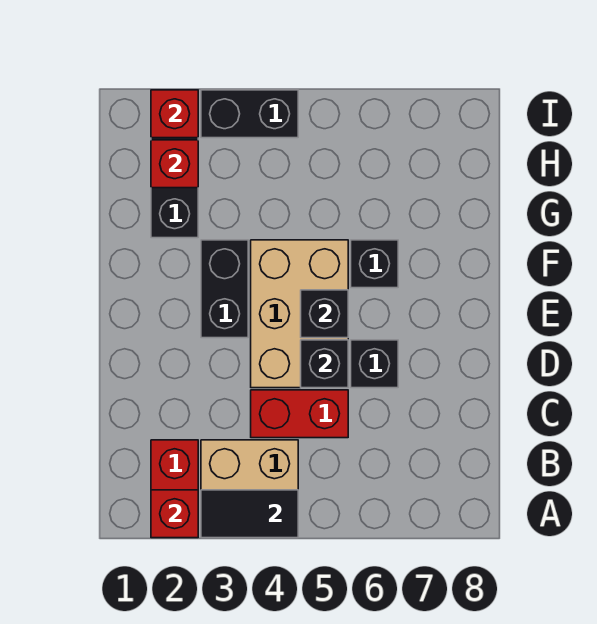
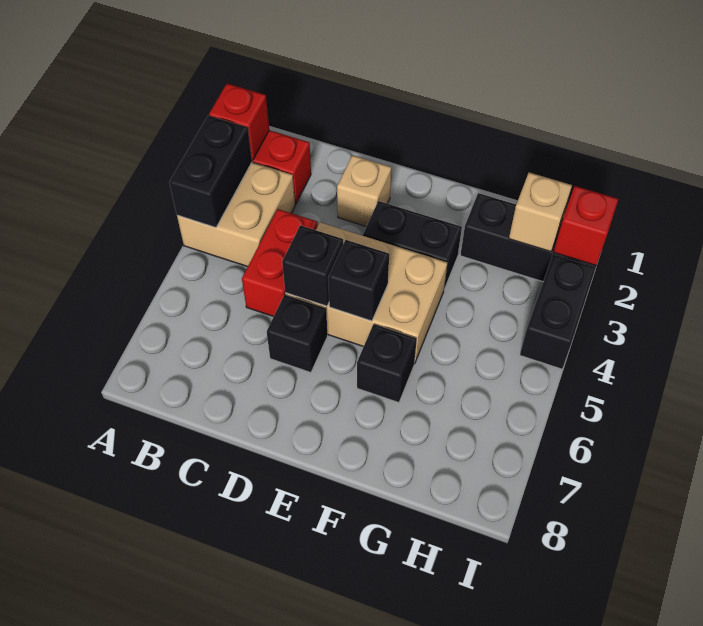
black tile A3:A4 level 2 -> black brick A3:A4 level 2
none -> tan brick D2 level 1
red brick H2 level 2 -> tan brick H2 level 2

